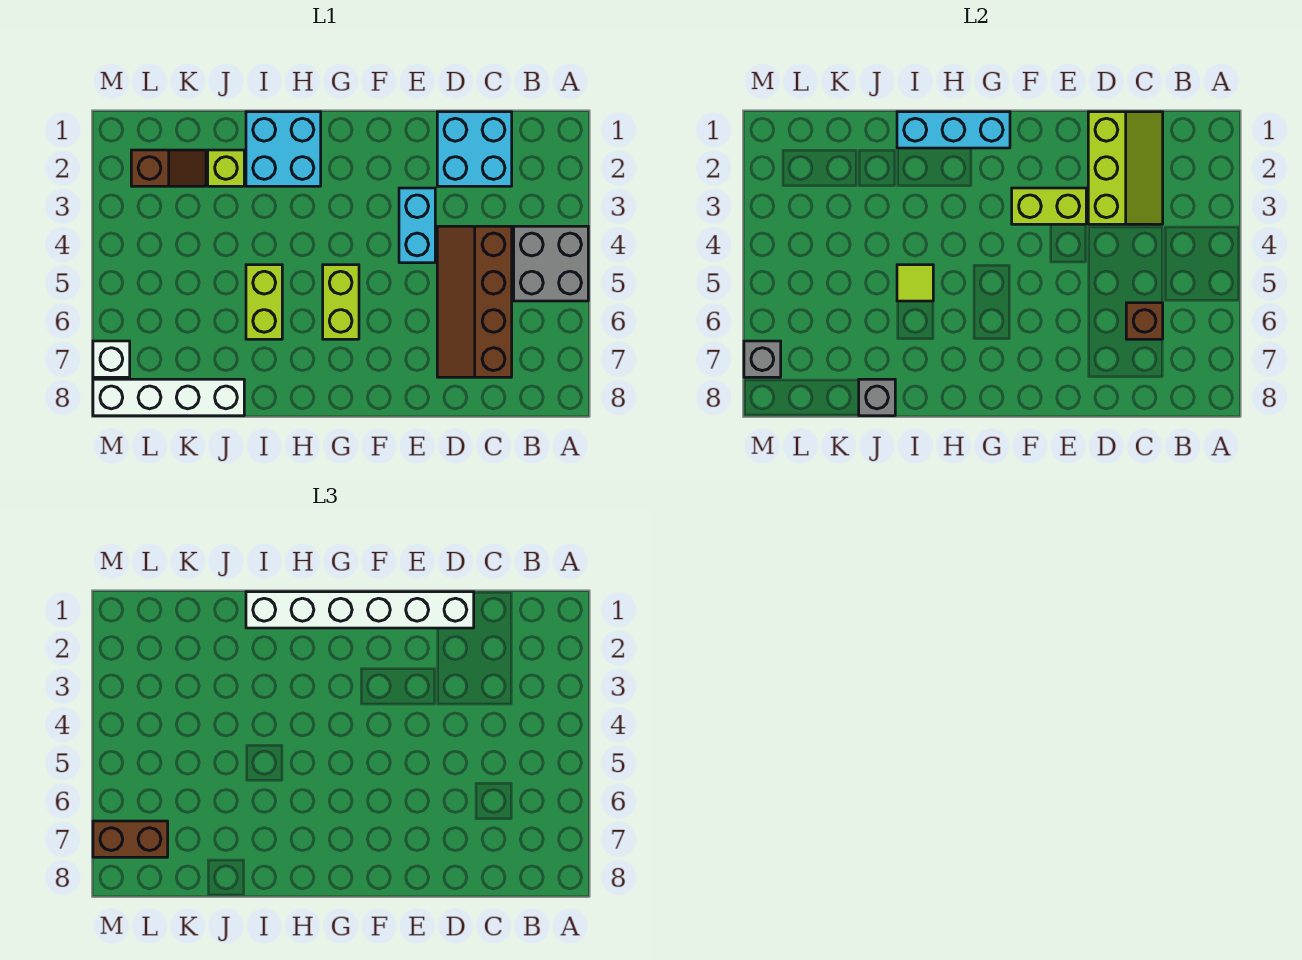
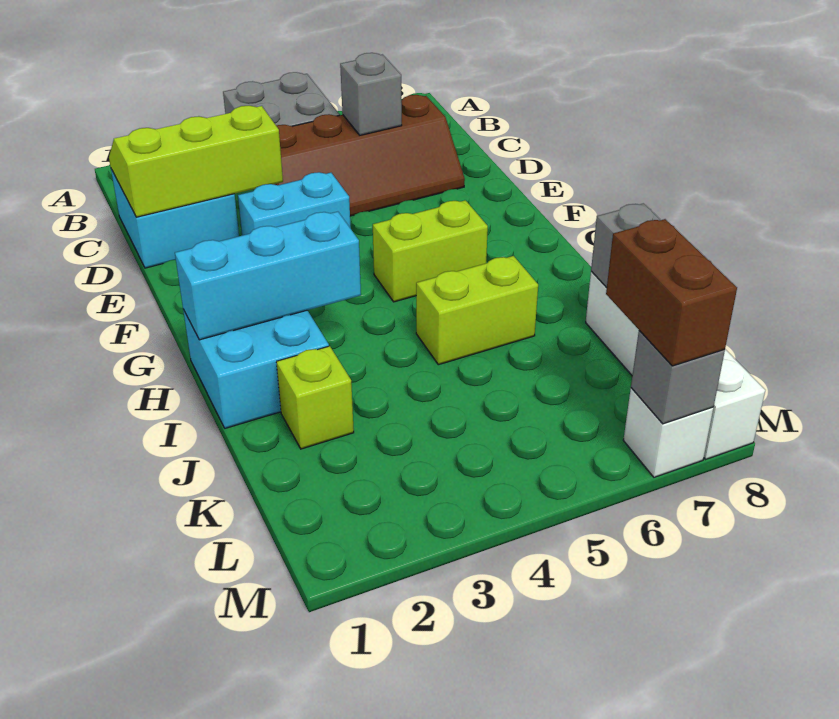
brown brick C6 level 2 -> grey brick C6 level 2
white brick D1:I1 level 3 -> none
lime brick E3:F3 level 2 -> none
cyan brick G1:I1 level 2 -> cyan brick H1:H3 level 2
lime tile I5 level 2 -> none
brown slope K2:L2 level 1 top L -> none

